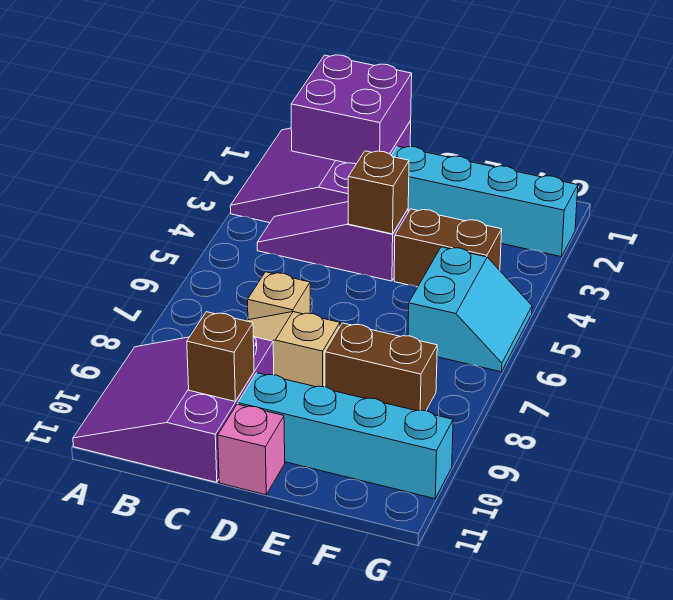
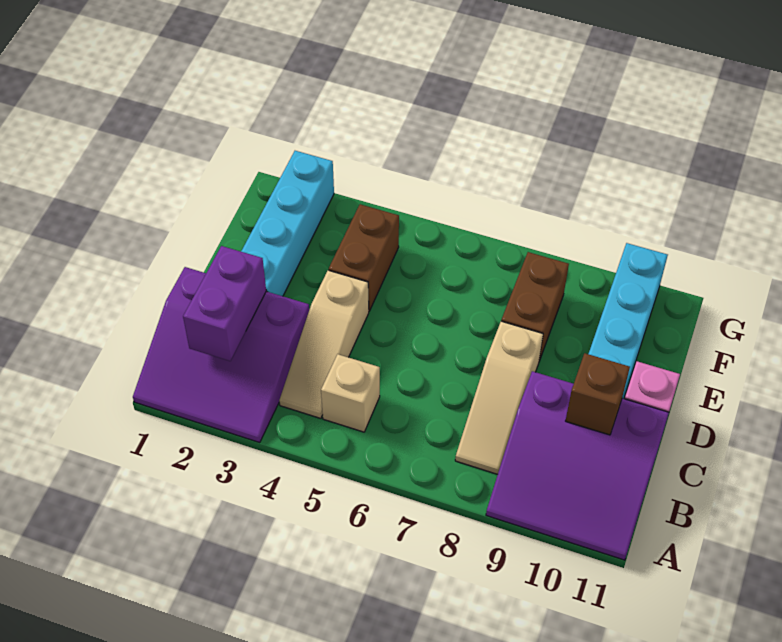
purple brick B1:C2 level 2 -> purple brick B2:C2 level 2
purple slope B4:D4 level 1 top D -> tan slope B4:D4 level 1 top D
tan brick C7 level 1 -> tan brick B5 level 1
brown brick D4 level 2 -> none
cyan slope F5:G6 level 1 top F -> none

